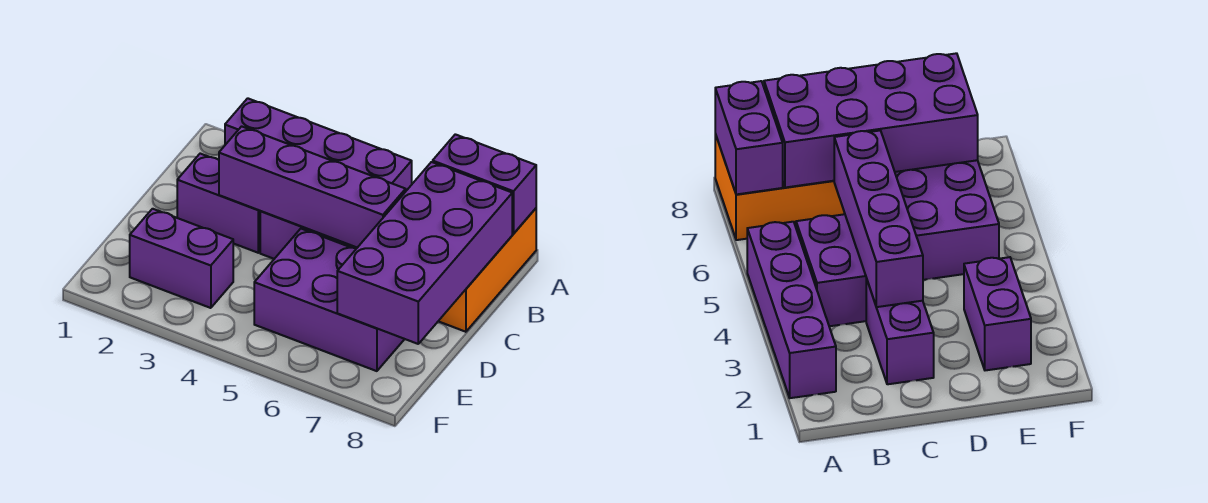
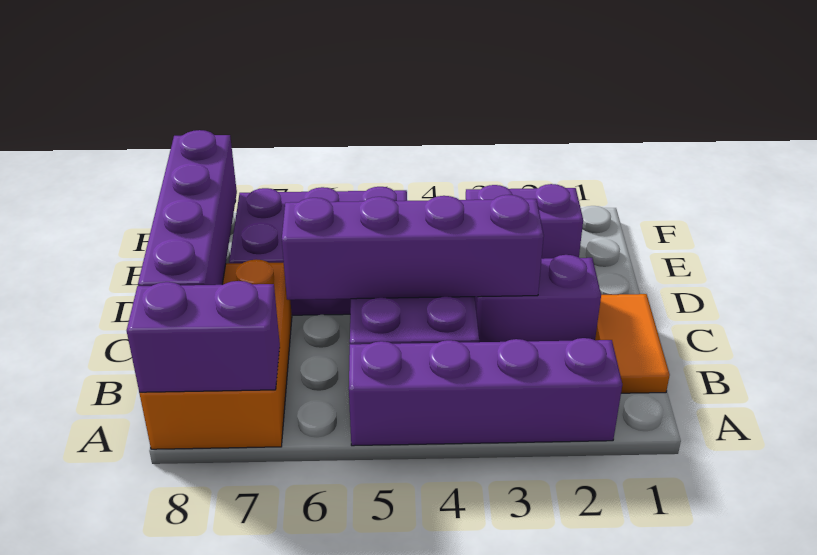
none -> orange tile B1:C1 level 1
purple brick B7:E8 level 2 -> purple brick B8:E8 level 2

